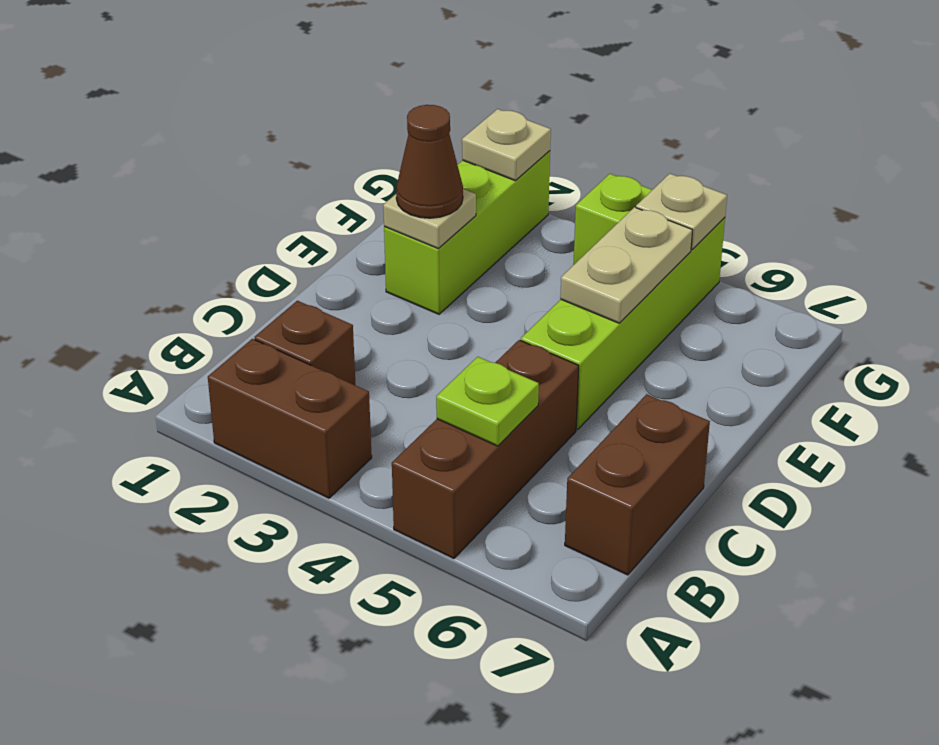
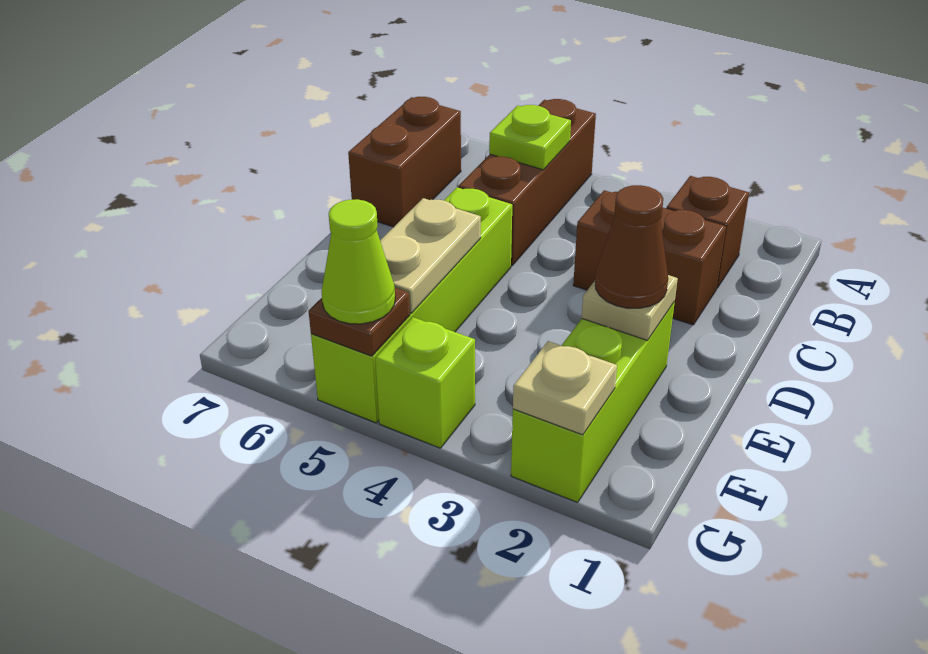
brown brick A2:A3 level 1 -> brown brick C2:C3 level 1
tan plate G5 level 2 -> brown plate G5 level 2
none -> lime cone G5 level 3

